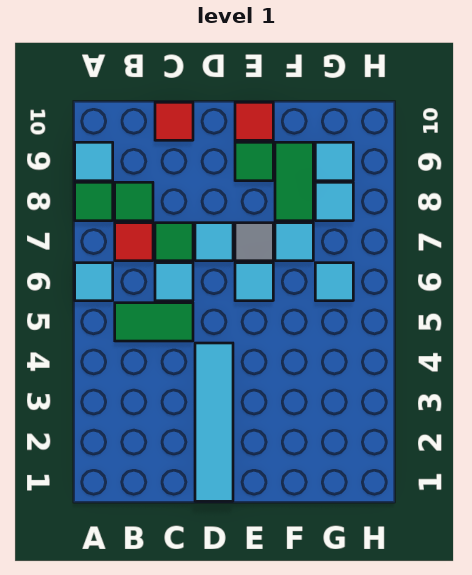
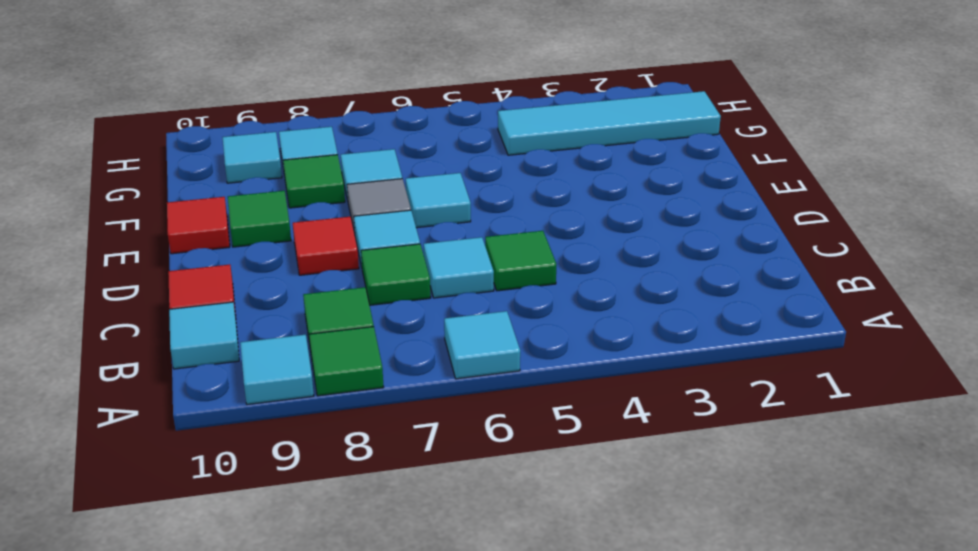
green tile B5:C5 level 1 -> green tile C5 level 1
red tile B7 level 1 -> red tile D8 level 1
cyan tile D1:D4 level 1 -> cyan tile G1:G4 level 1
green tile F8:F9 level 1 -> green tile F8 level 1
cyan tile G6 level 1 -> cyan tile B10 level 1

